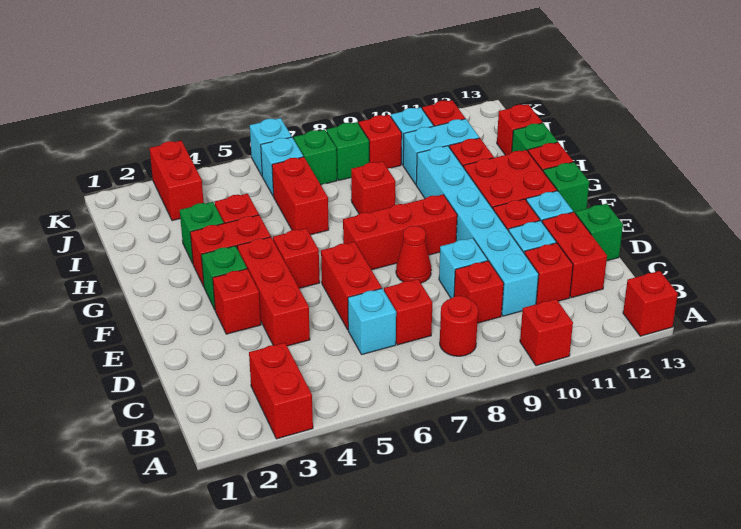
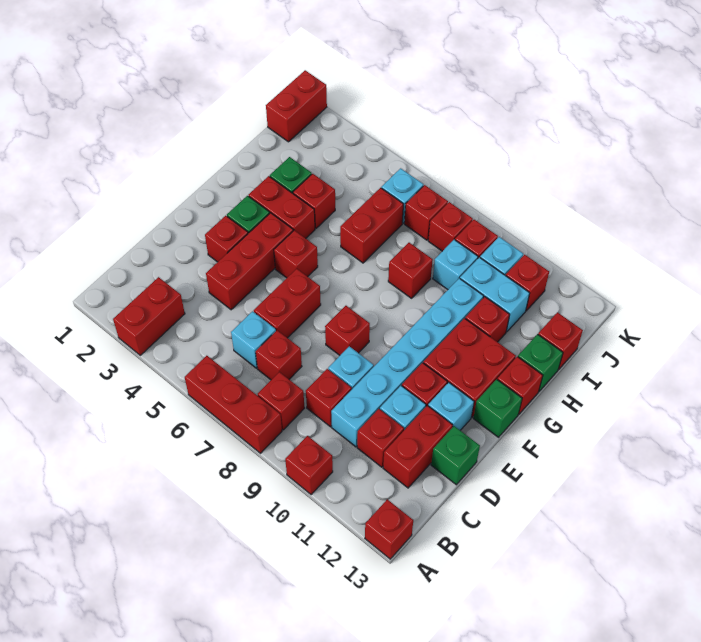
red round brick B8 level 1 -> red brick B8 level 1
red cone E8 level 1 -> red brick E8 level 1
red brick F7:F9 level 1 -> red brick A6:A8 level 1
red brick J3:K3 level 1 -> red brick J1:K1 level 1
green brick J7 level 1 -> red brick J7 level 1
green brick J8 level 1 -> red brick J8 level 1
cyan brick K6 level 1 -> cyan brick I9 level 1

